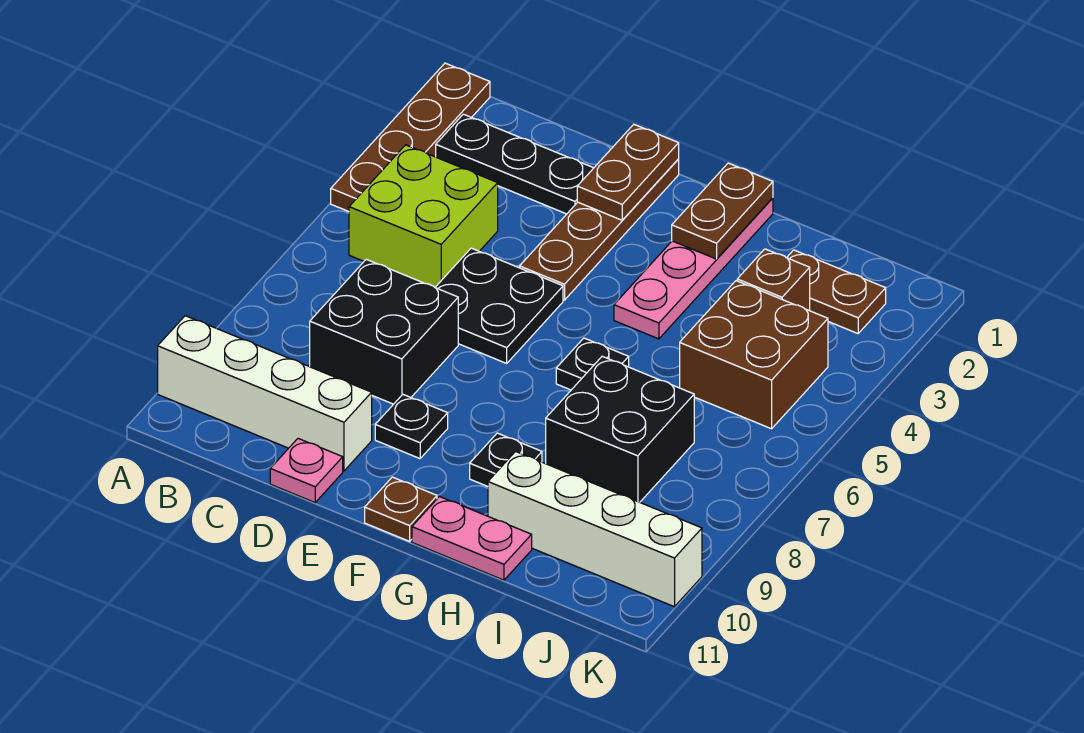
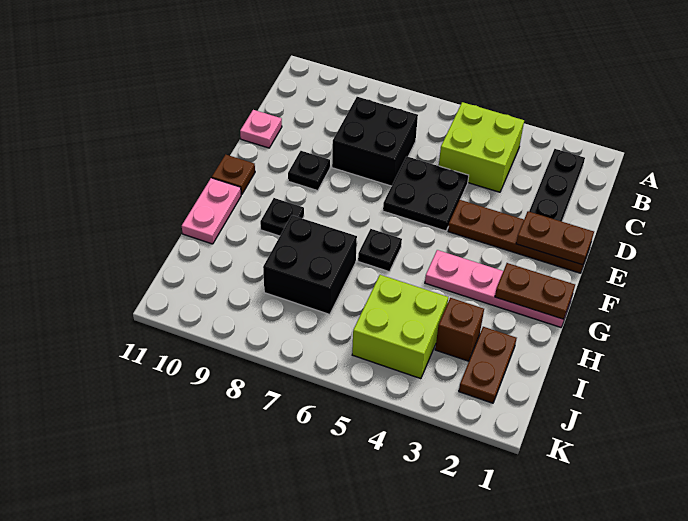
brown plate A1:A4 level 1 -> none
white brick A10:D10 level 1 -> none
white brick H10:K10 level 1 -> none
brown brick I4:J5 level 1 -> lime brick I4:J5 level 1

